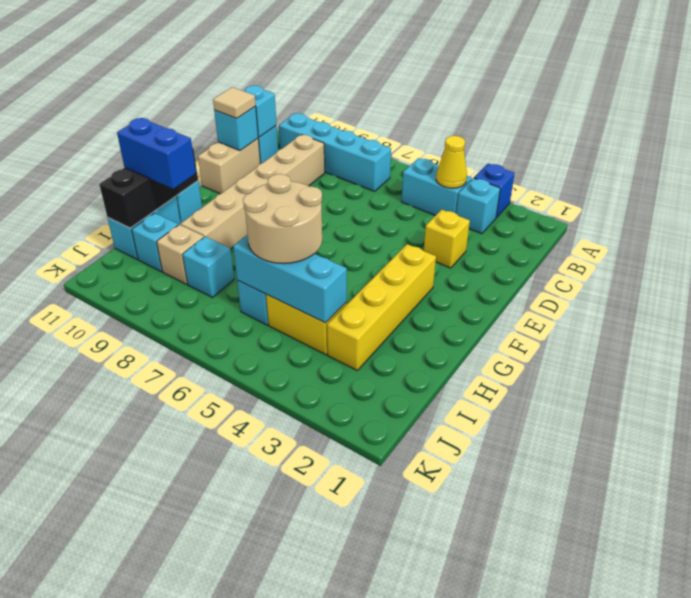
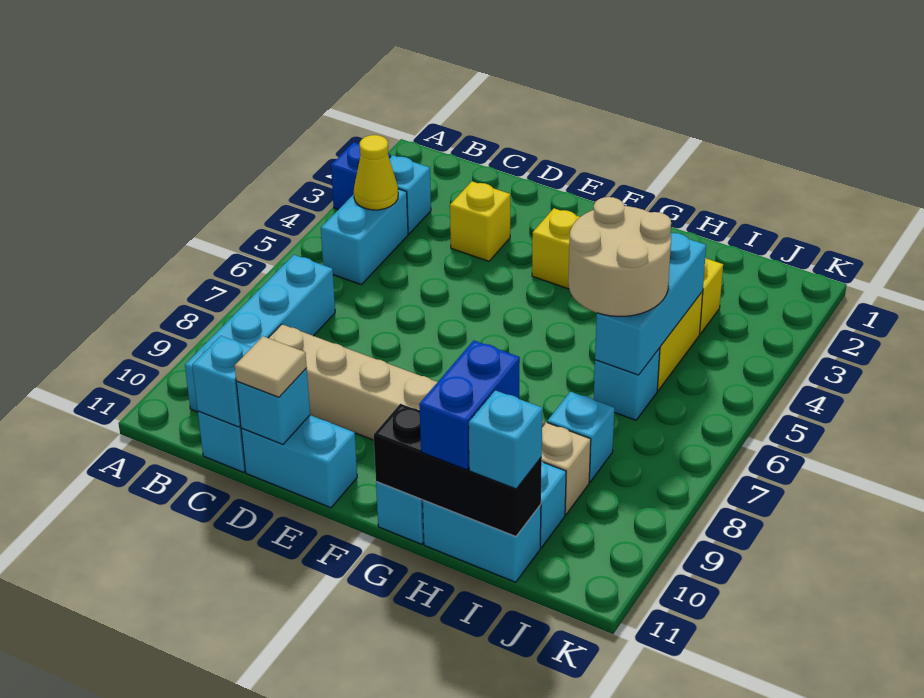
tan brick D11:E11 level 1 -> cyan brick D11:E11 level 1
none -> cyan brick I11 level 3

